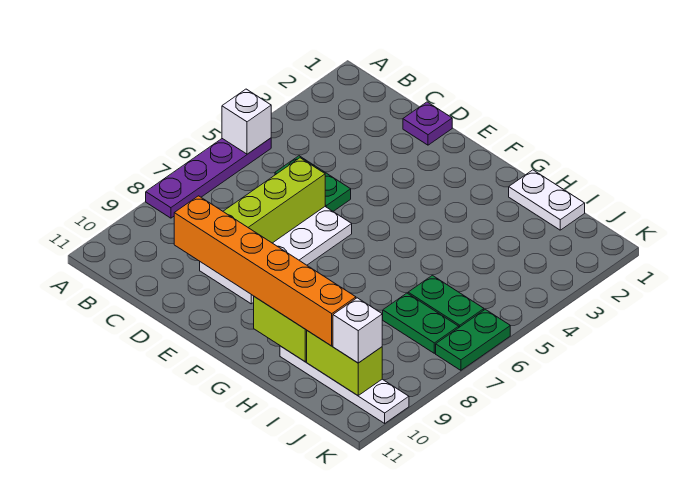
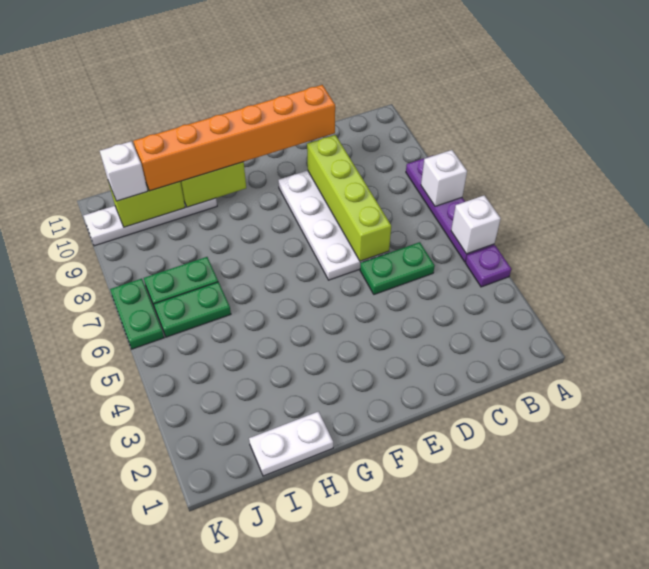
none -> white brick A7 level 2
purple plate D1 level 1 -> purple plate A4 level 1

